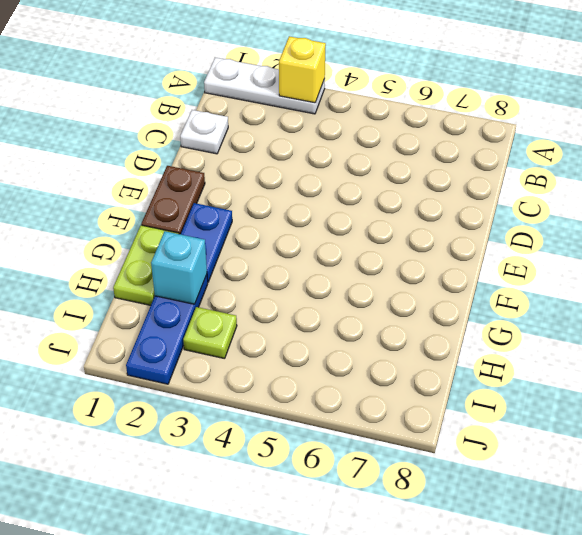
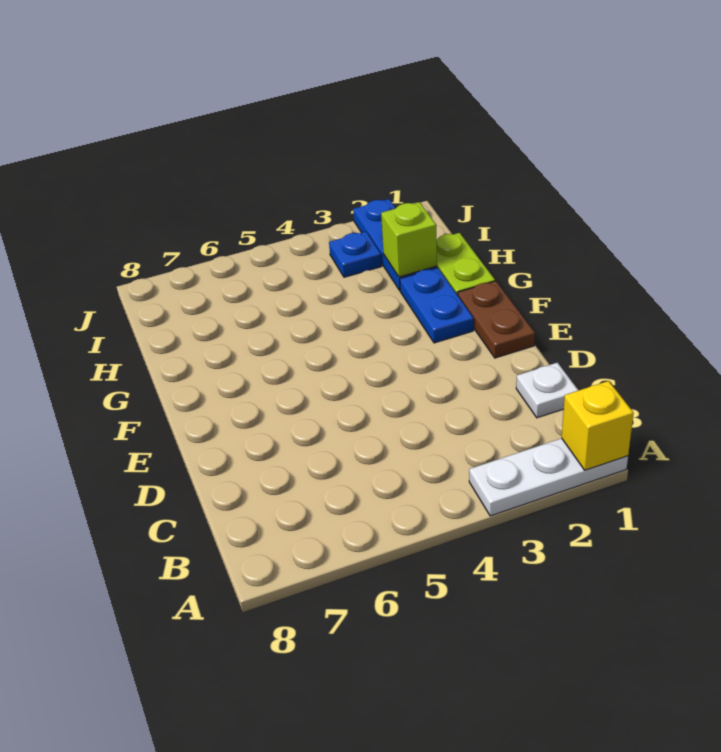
yellow brick A3 level 2 -> yellow brick A1 level 2
cyan brick H2 level 2 -> lime brick H2 level 2
lime plate I3 level 1 -> blue plate I3 level 1

